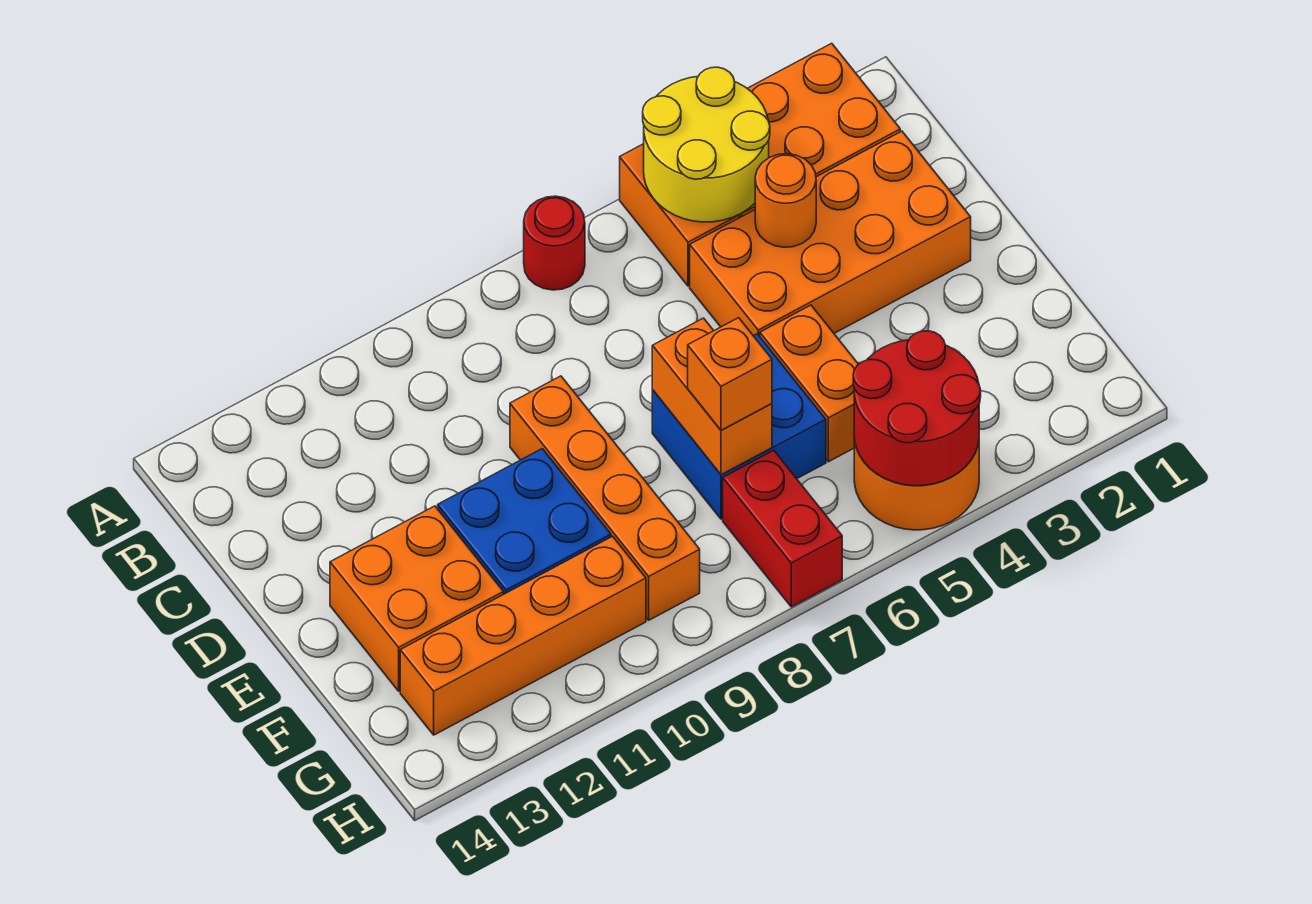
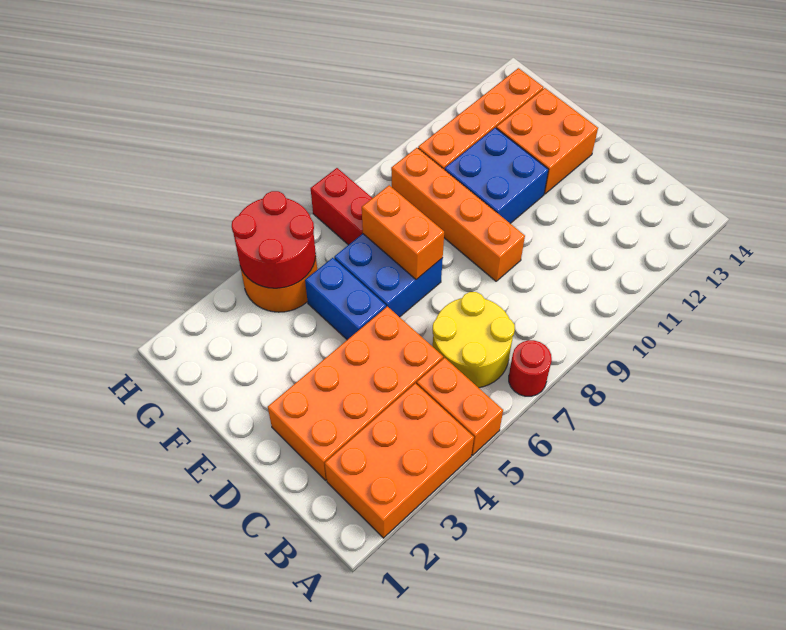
yellow round brick A4:B5 level 2 -> yellow round brick B6:C7 level 1
orange round brick C4 level 2 -> none
orange brick E5:F5 level 1 -> blue brick E5:F5 level 1
orange brick F7 level 3 -> none

